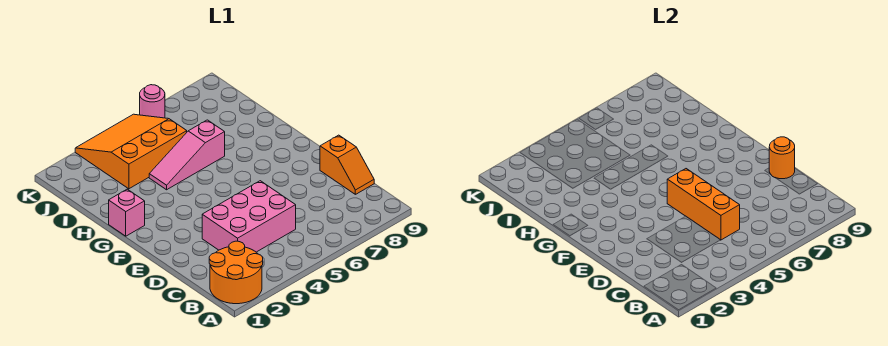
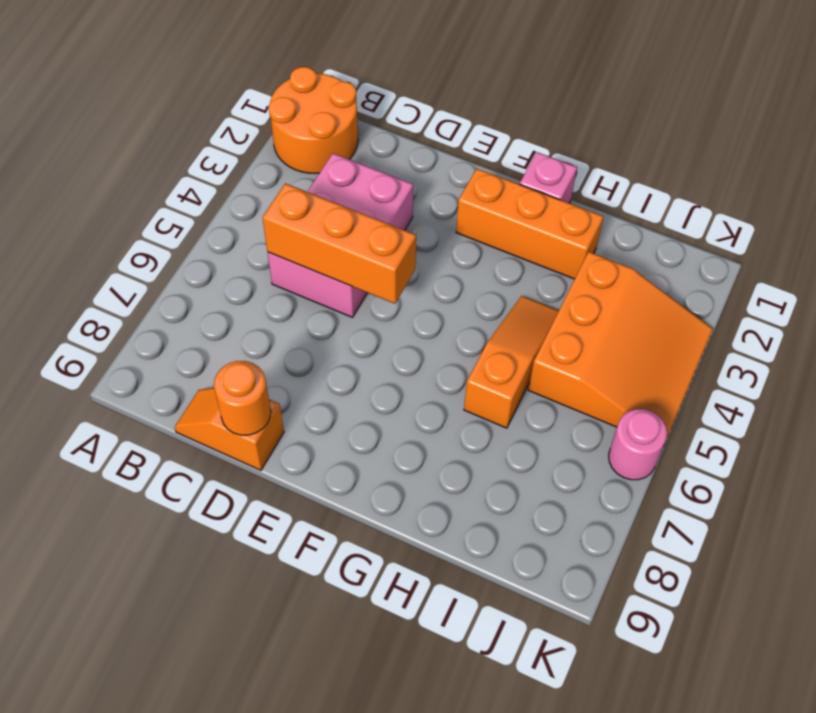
none -> orange brick F2:H2 level 1
pink slope H4:H6 level 1 top 6 -> orange slope H4:H6 level 1 top 6

